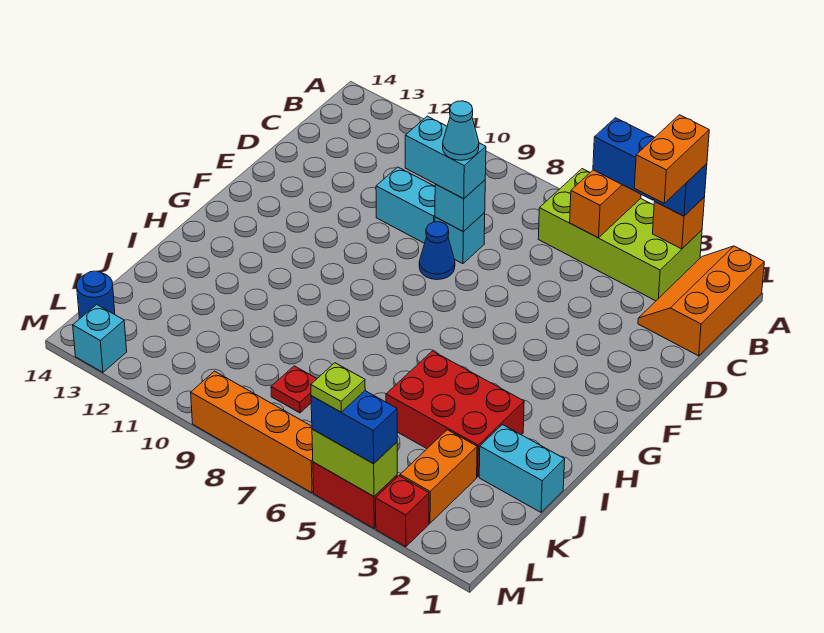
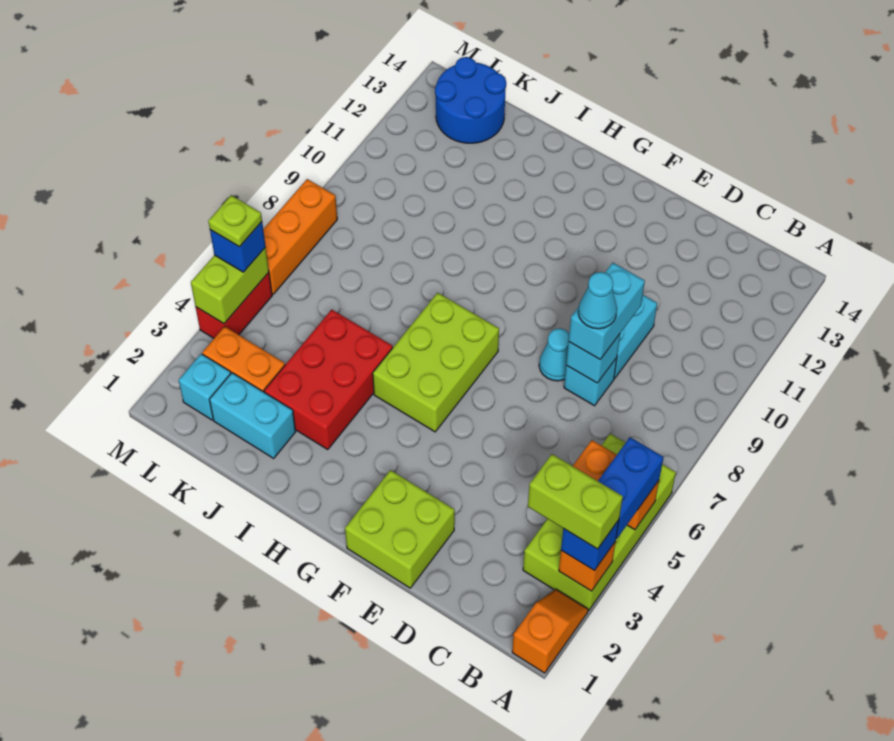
orange slope A1:C2 level 1 top 1 -> orange slope A1:A2 level 1 top 1
orange brick A3:B3 level 4 -> lime brick A3:B3 level 4
none -> lime brick E1:F2 level 1
blue cone E8 level 1 -> cyan cone E8 level 1
none -> lime brick G5:H7 level 1
cyan brick J1:J2 level 1 -> cyan brick J2:K2 level 1
red plate K8 level 1 -> none
blue round brick L14 level 1 -> blue round brick K13:L14 level 1
red brick M3 level 1 -> none
blue brick M4:M5 level 3 -> blue brick M5 level 3
orange brick M6:M9 level 1 -> orange brick M6:M8 level 1
cyan brick M13 level 1 -> cyan brick L2 level 1

